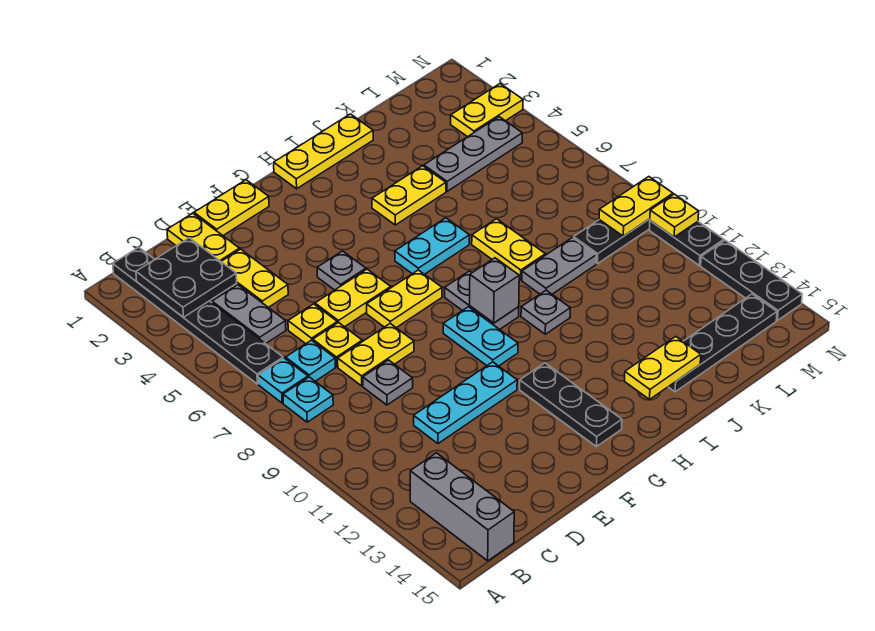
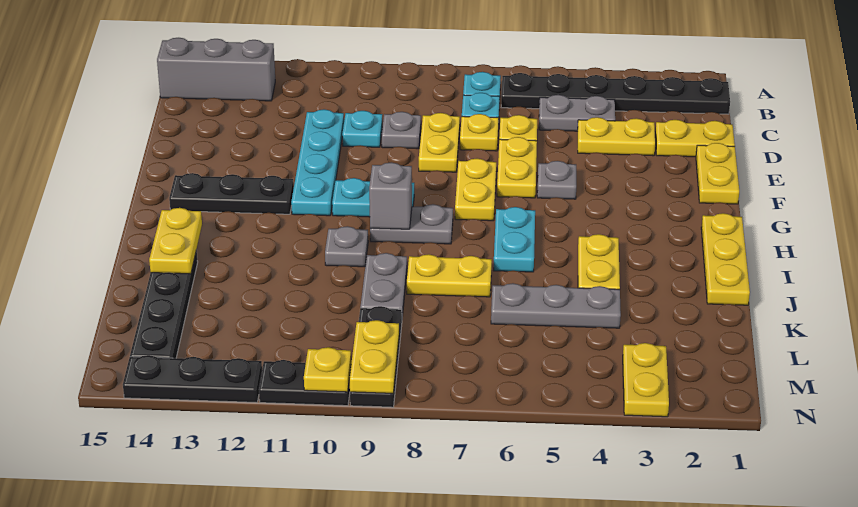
black plate B2:C3 level 2 -> none
cyan plate B8 level 1 -> cyan plate D10 level 1
cyan plate D11:F11 level 1 -> cyan plate D11:G11 level 1
grey plate K4:M4 level 1 -> grey plate K4:K6 level 1

